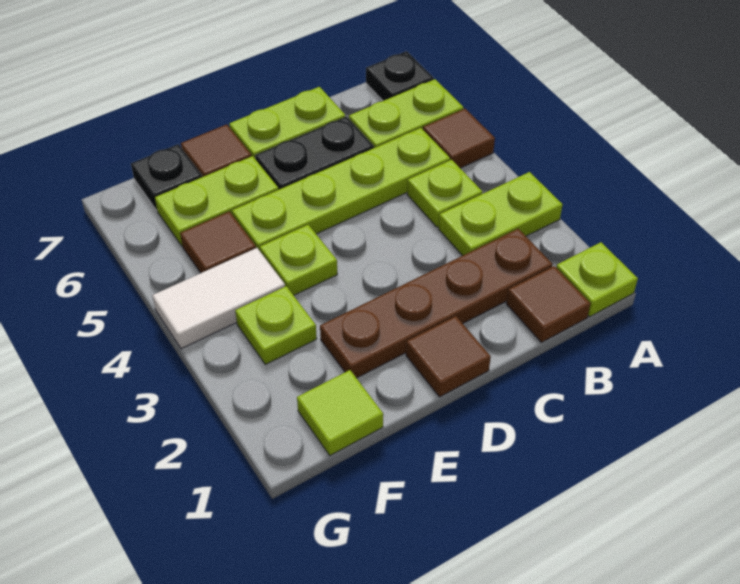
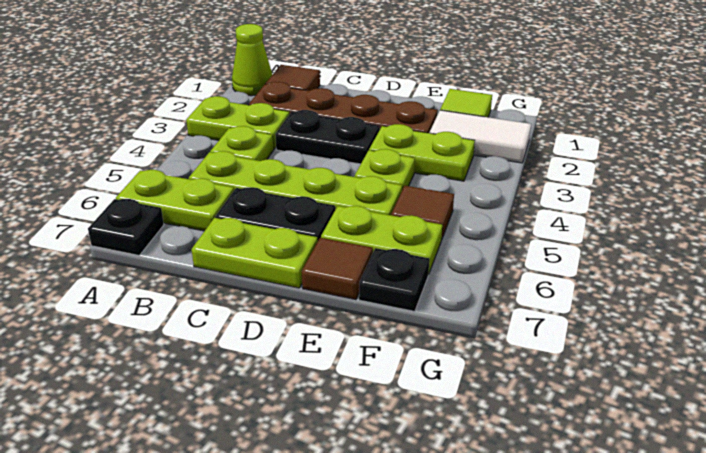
lime plate A1 level 1 -> lime cone A1 level 1
brown tile A5 level 1 -> none
none -> black plate C3:D3 level 1
brown tile D1 level 1 -> none
lime plate F3 level 1 -> lime plate E3:F3 level 1
white tile F4:G4 level 1 -> white tile F2:G2 level 1

